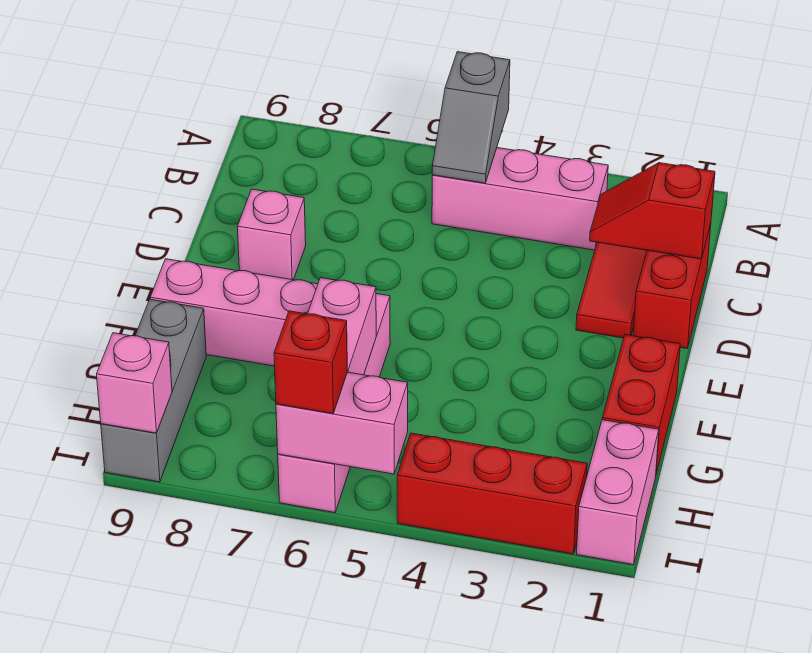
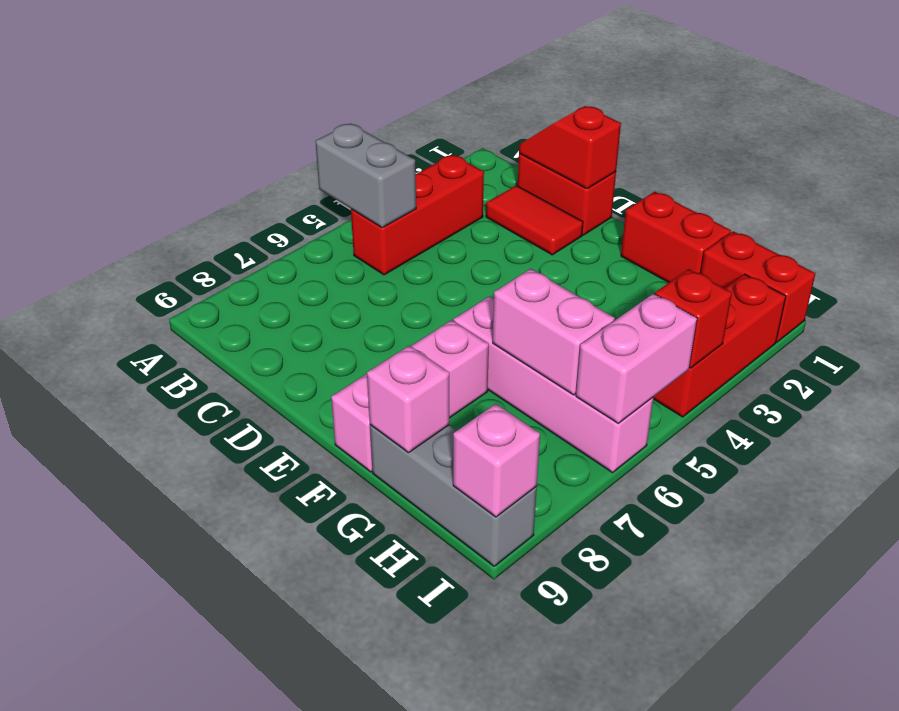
grey slope A5:B5 level 2 top A -> grey brick A5:B5 level 2
pink brick B3:B5 level 1 -> red brick B3:B5 level 1
red slope C1:C2 level 2 top 1 -> red slope C1:D1 level 2 top D
pink brick D8 level 1 -> pink brick G9 level 2
pink brick H1:I1 level 1 -> red brick H1:I1 level 1
red brick I6 level 3 -> red brick I4 level 2

